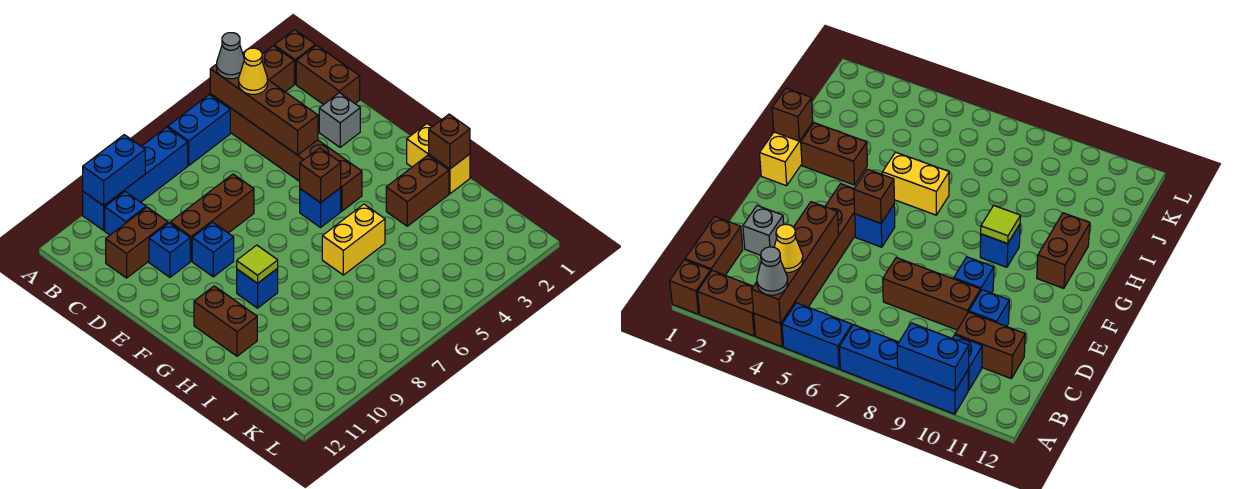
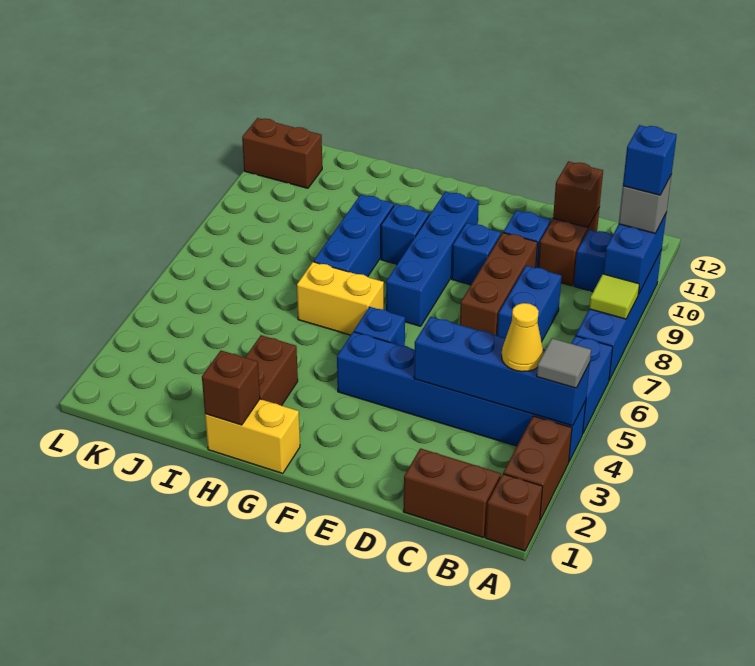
brown brick A4:F4 level 1 -> blue brick A4:F4 level 1
brown brick A4:D4 level 2 -> blue brick A4:D4 level 2
grey cone A4 level 3 -> grey tile A4 level 3
none -> blue brick A10 level 4
none -> blue brick C7:C8 level 1
grey brick D2 level 1 -> grey brick A10 level 3
brown brick F5 level 2 -> brown brick C11 level 2
none -> blue brick F7:F10 level 1
lime tile G9 level 2 -> lime tile A8 level 2
brown brick G11:H11 level 1 -> brown brick K11:L11 level 1
yellow brick H5:H6 level 1 -> yellow brick G6:H6 level 1
none -> blue brick H7:H9 level 1

